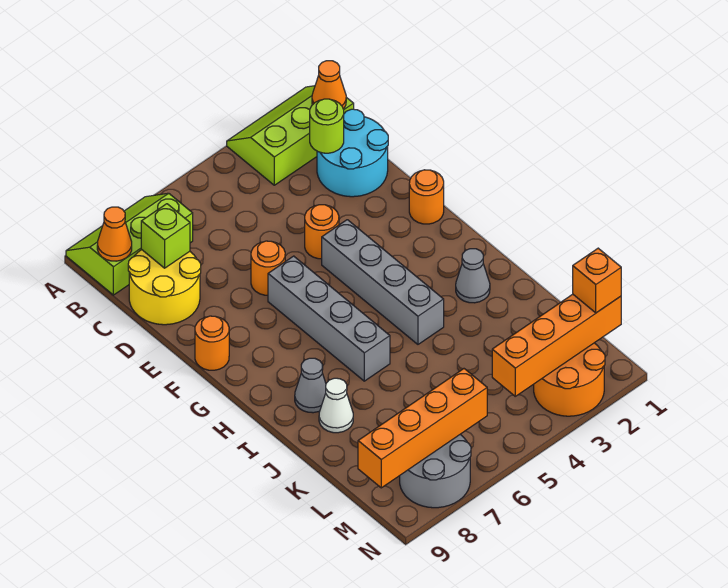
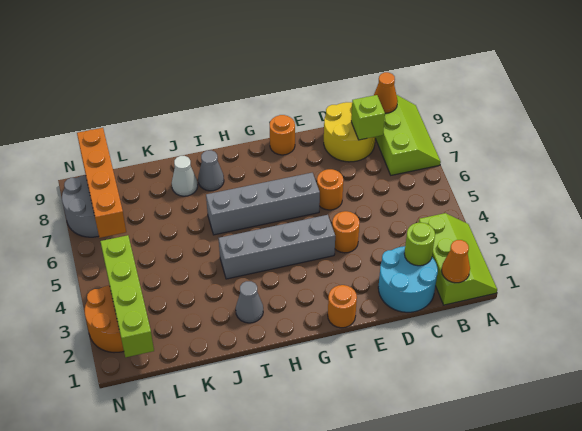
orange brick M1:M4 level 2 -> lime brick M1:M4 level 2
orange brick M1 level 3 -> none

